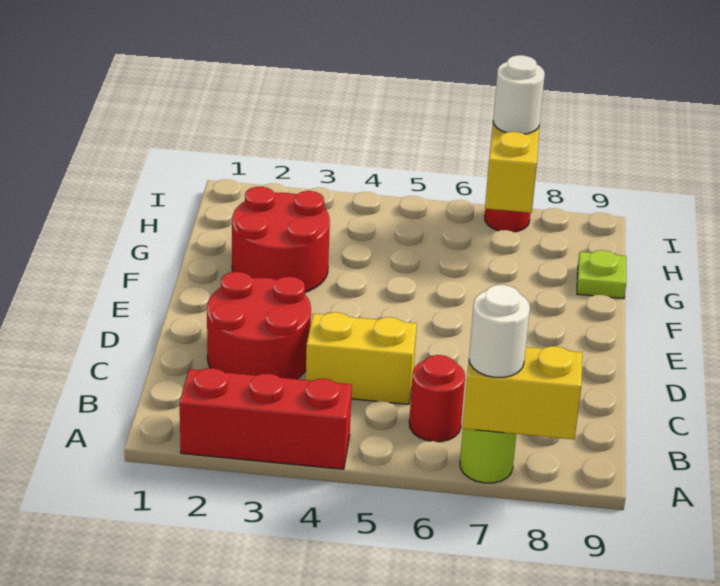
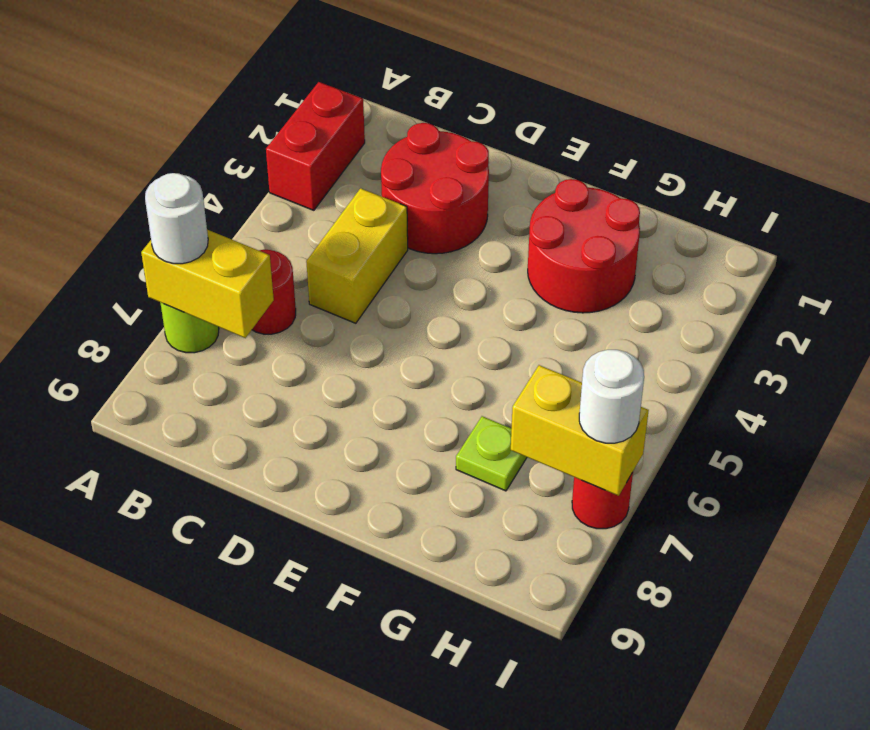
red brick A2:A4 level 1 -> red brick A2:A3 level 1
yellow brick A7:A8 level 2 -> yellow brick A7:B7 level 2
lime plate G9 level 1 -> lime plate G7 level 1

